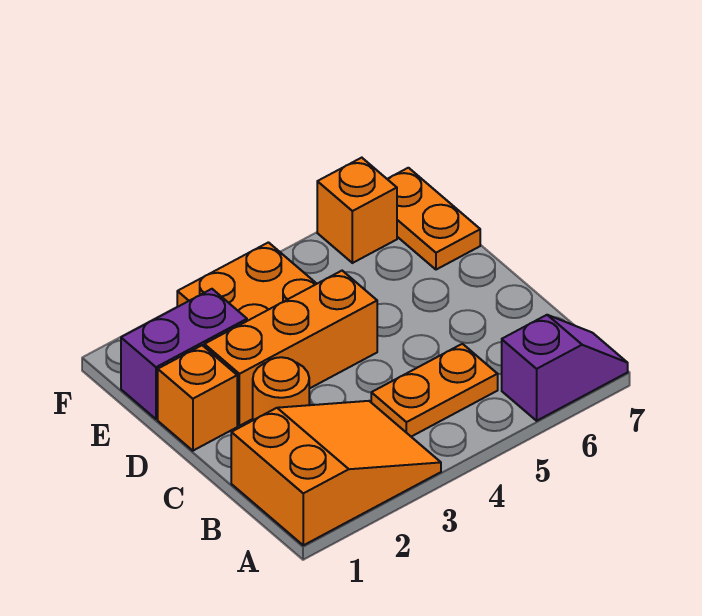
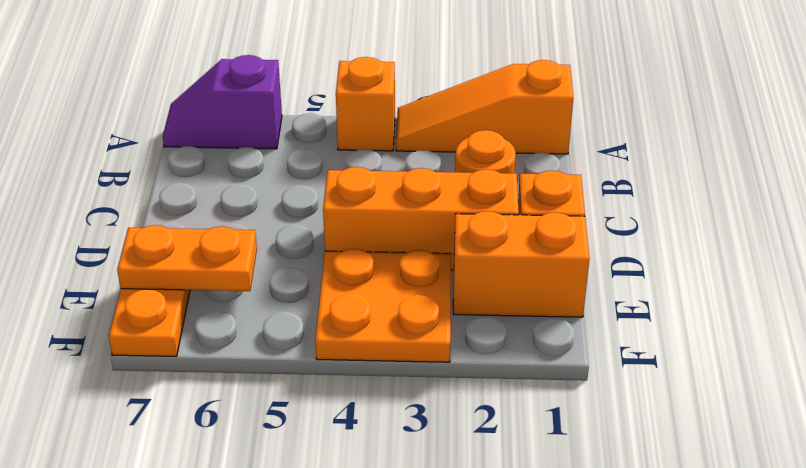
orange slope A1:B3 level 1 top 1 -> orange slope A1:A3 level 1 top 1
orange plate B4:B5 level 1 -> orange plate E6:E7 level 2
purple brick E1:E2 level 1 -> orange brick E1:E2 level 1
orange brick F6 level 1 -> orange brick A4 level 1

